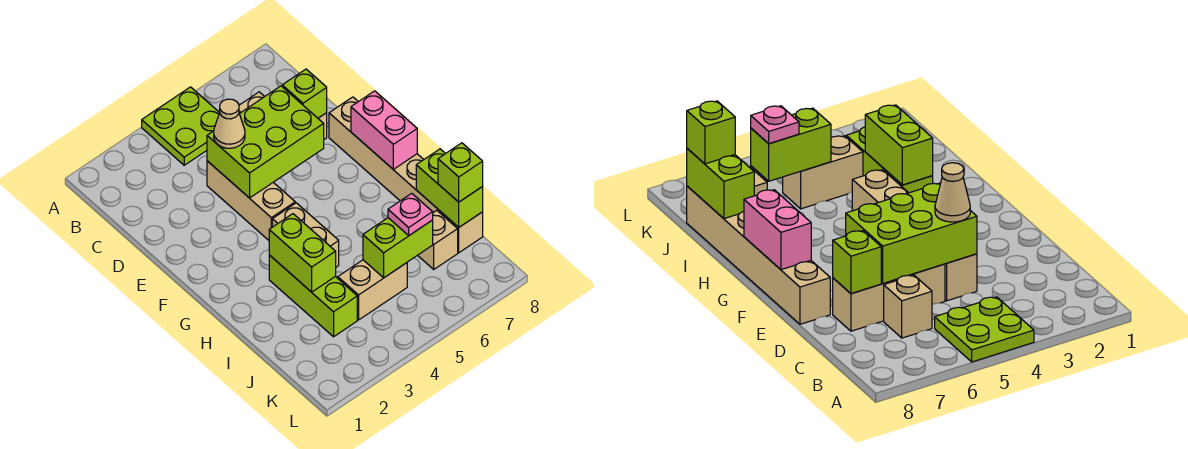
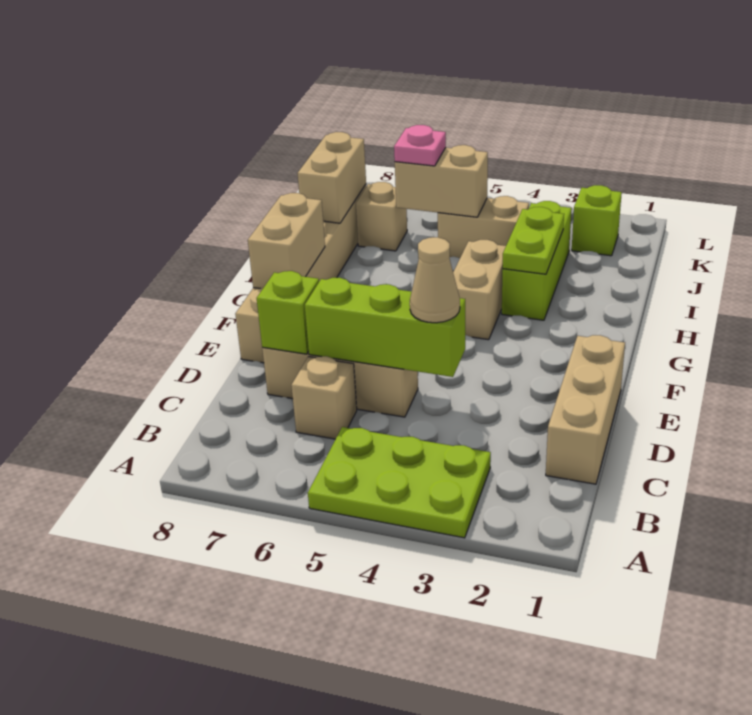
lime plate A4:B5 level 1 -> lime plate A3:B5 level 1
tan brick D4:F4 level 1 -> tan brick C1:E1 level 1
lime brick D4:E6 level 2 -> lime brick D4:D6 level 2
pink brick F8:G8 level 2 -> tan brick F8:G8 level 2
lime brick H3:I3 level 2 -> lime plate H3:I3 level 2
lime brick I8:J8 level 2 -> tan brick I8:J8 level 2
lime brick J5:J6 level 2 -> tan brick J5:J6 level 2
lime brick J8 level 3 -> lime brick K2 level 1

